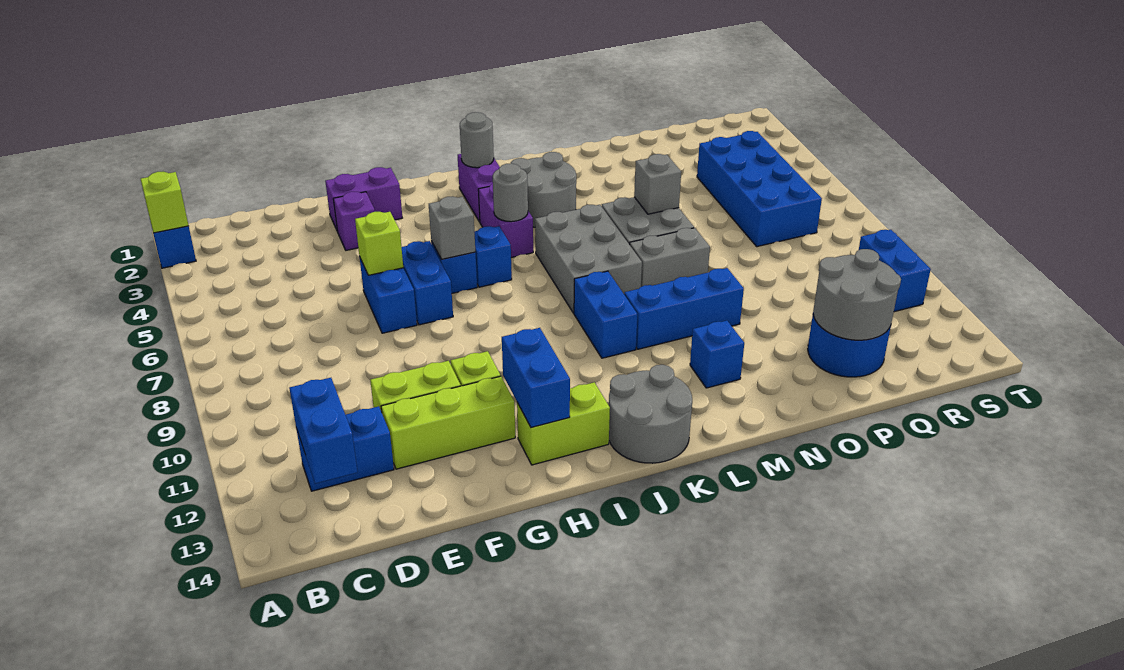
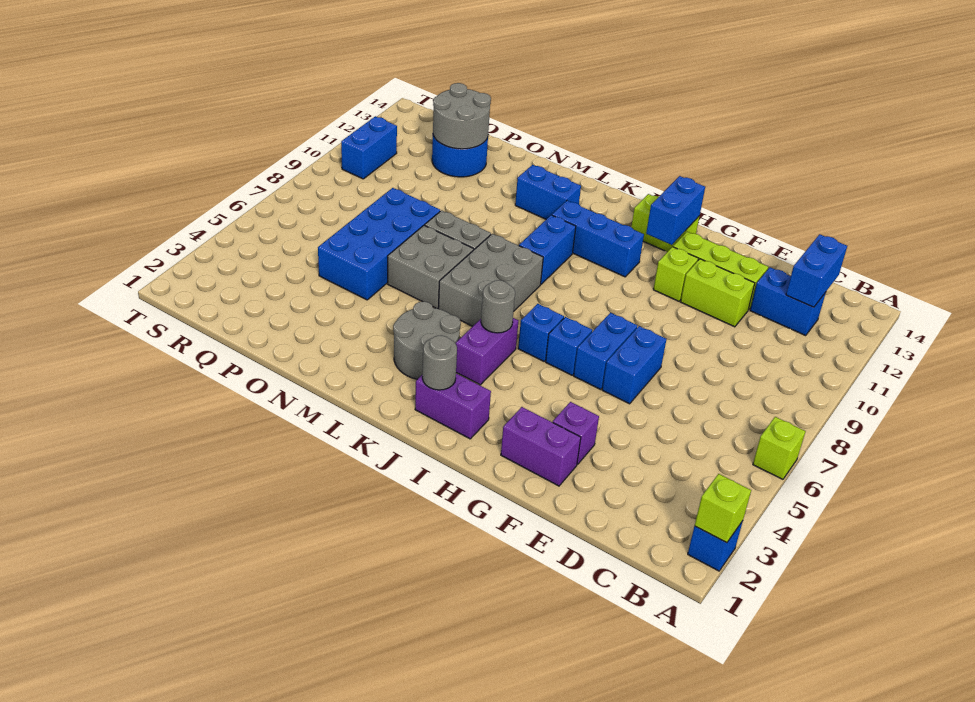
lime brick F6 level 2 -> lime brick A6 level 1
grey brick H6 level 2 -> none
purple brick J2:J3 level 1 -> purple brick I2:J2 level 1
grey round brick J13:K14 level 1 -> none
blue brick L10:N10 level 1 -> blue brick I11:K11 level 1
blue brick M12 level 1 -> blue brick L12:M12 level 1
grey brick N6 level 2 -> none
blue brick Q4:R7 level 1 -> blue brick O5:P8 level 1

